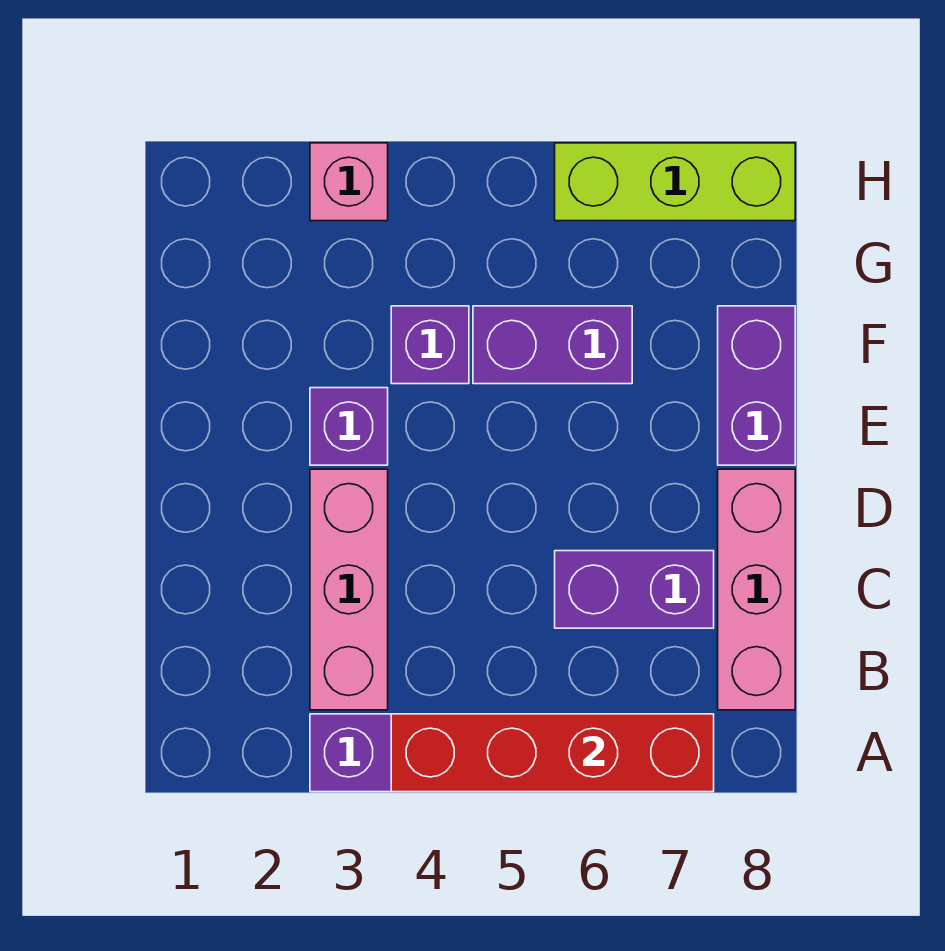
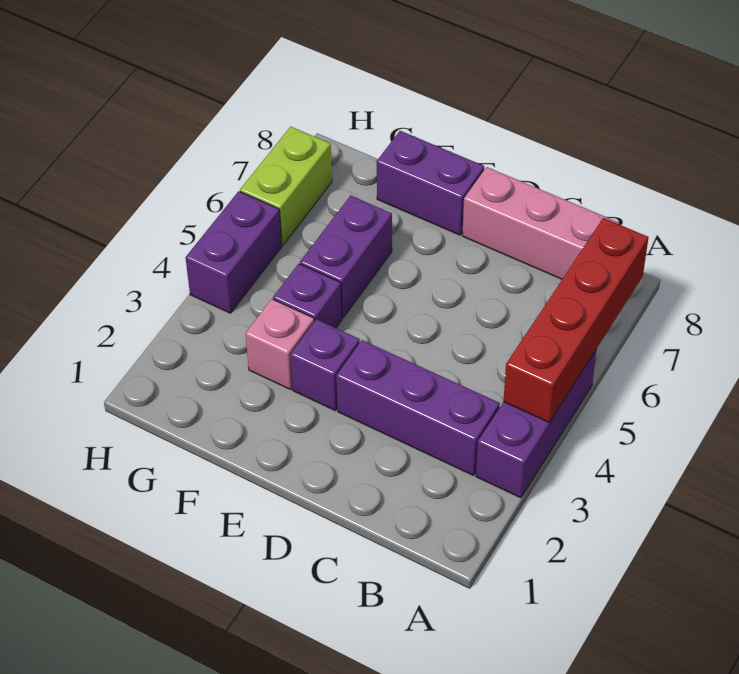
pink brick B3:D3 level 1 -> purple brick B3:D3 level 1
purple brick C6:C7 level 1 -> purple brick H4:H5 level 1
pink brick H3 level 1 -> pink brick F3 level 1
lime brick H6:H8 level 1 -> lime brick H6:H7 level 1

